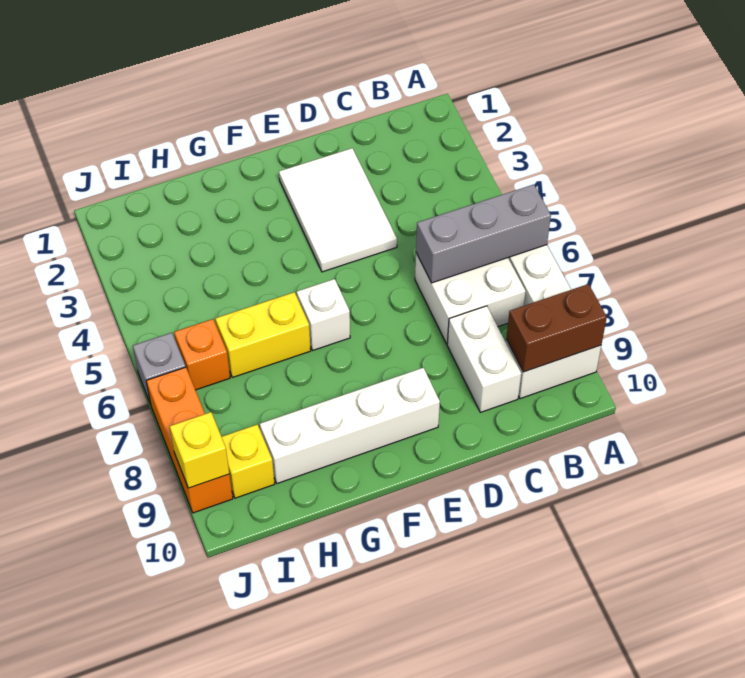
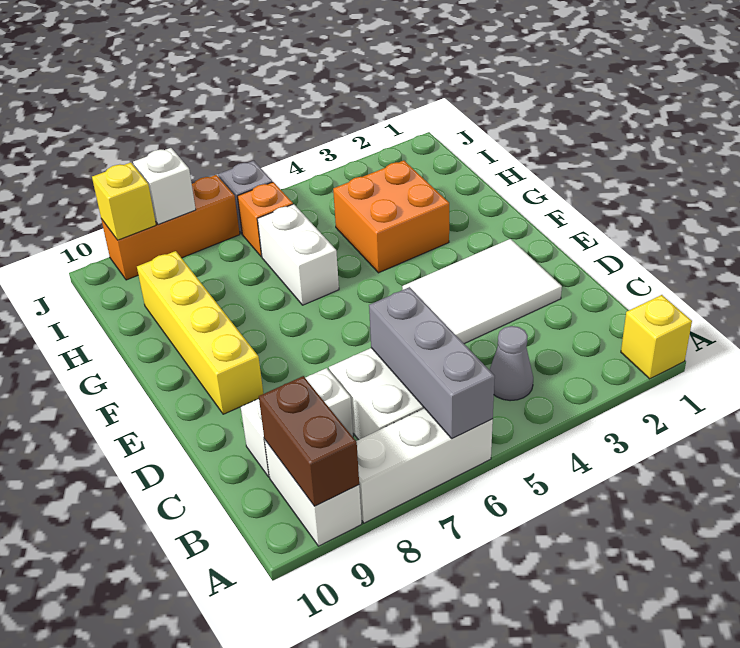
none -> grey cone B4 level 1
white brick E9:H9 level 1 -> yellow brick E9:H9 level 1
white brick F6 level 1 -> white brick J8 level 2
none -> orange brick G3:H4 level 1
yellow brick G6:H6 level 1 -> white brick G6:H6 level 1
yellow brick I9 level 1 -> yellow brick A1 level 1

